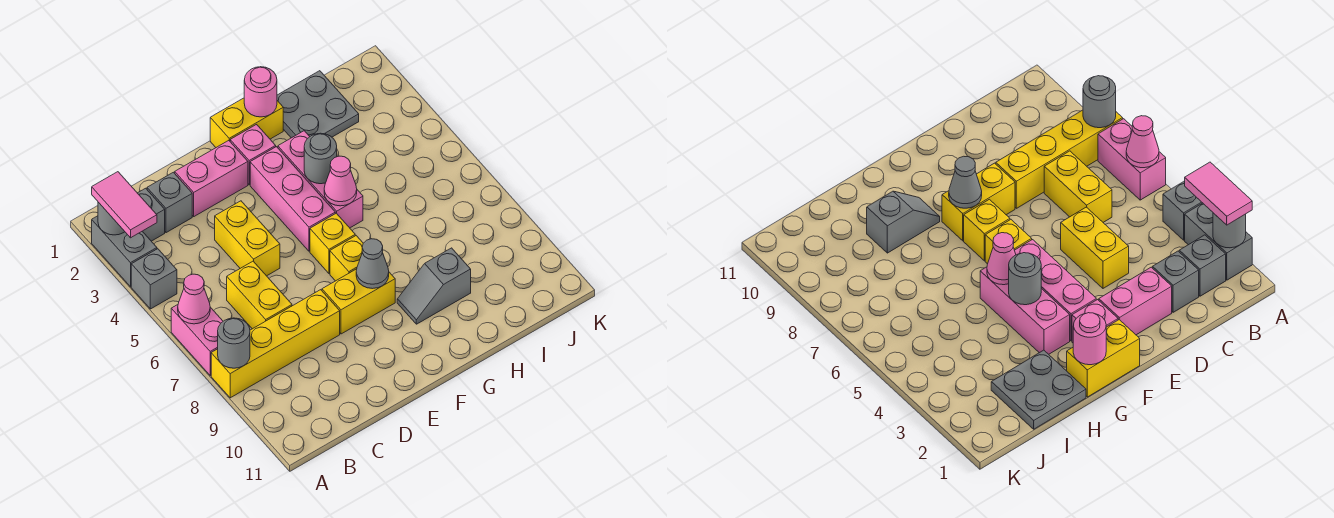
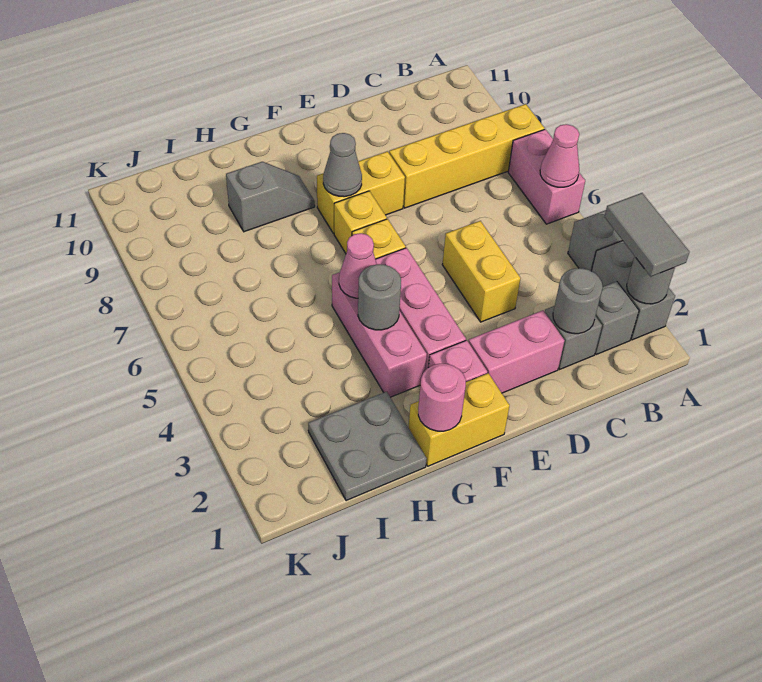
pink tile A2:A3 level 3 -> grey tile A2:A3 level 3
grey round brick A8 level 2 -> grey round brick C2 level 2
yellow brick C6:C7 level 1 -> none

